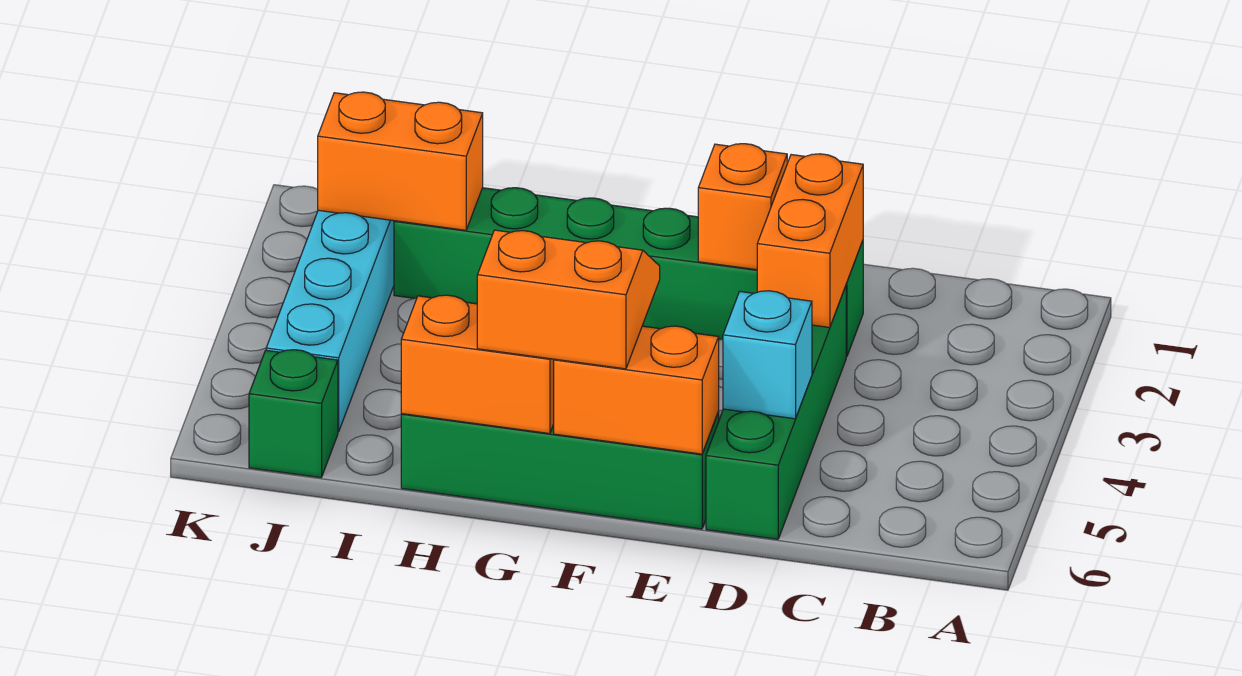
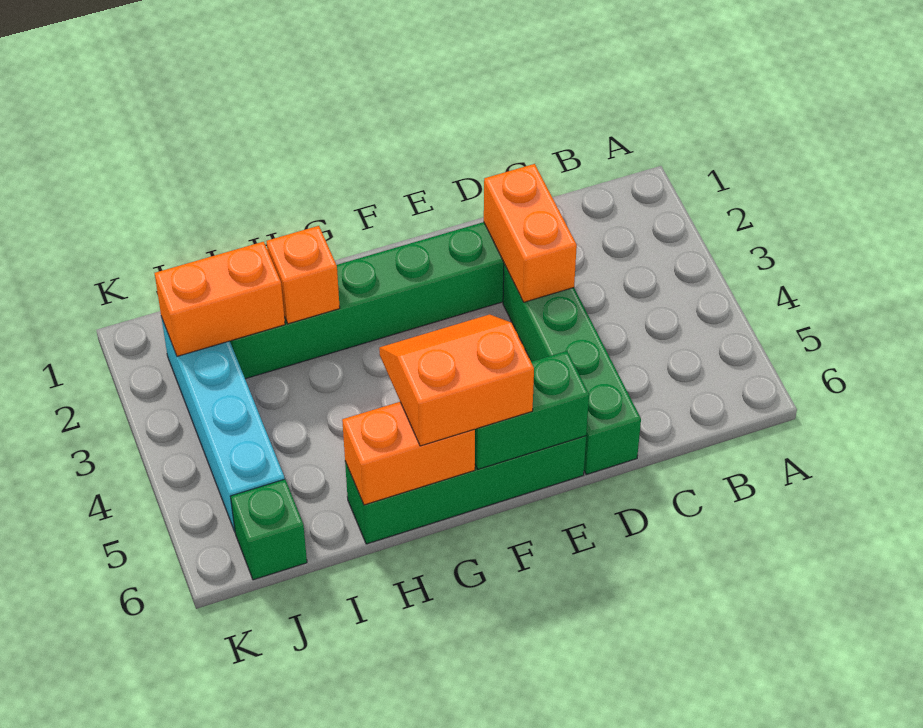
cyan brick D5 level 2 -> none
orange brick E2 level 2 -> orange brick H2 level 2
orange brick E6:F6 level 2 -> green brick E6:F6 level 2

